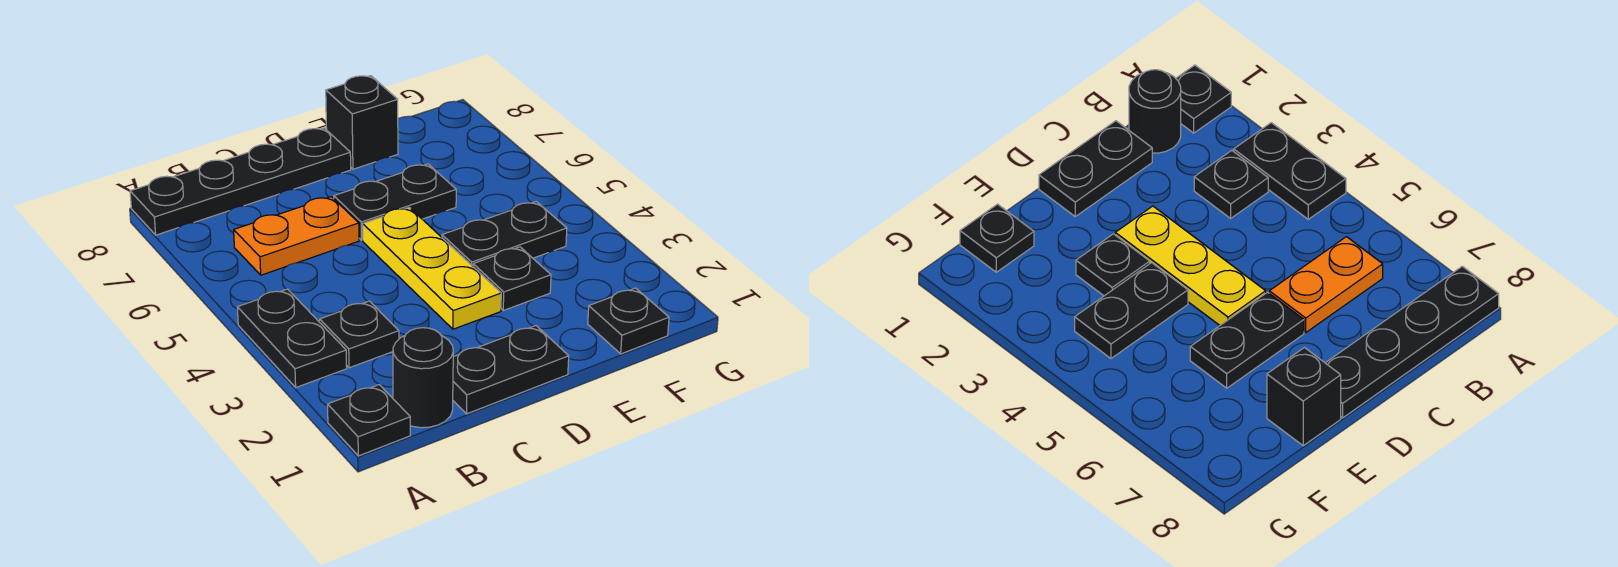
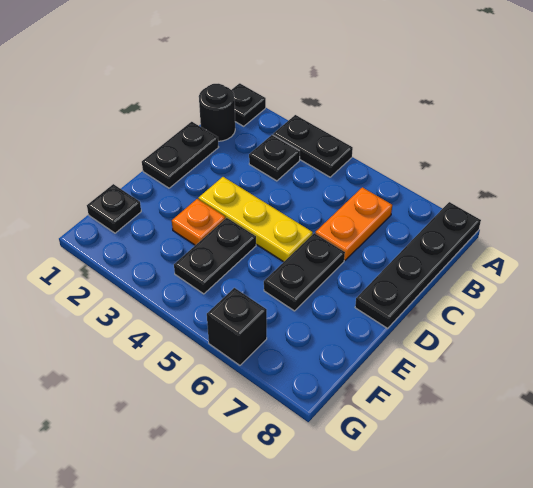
black plate E3 level 1 -> orange plate E3 level 1
black brick E8 level 1 -> black brick G6 level 1

